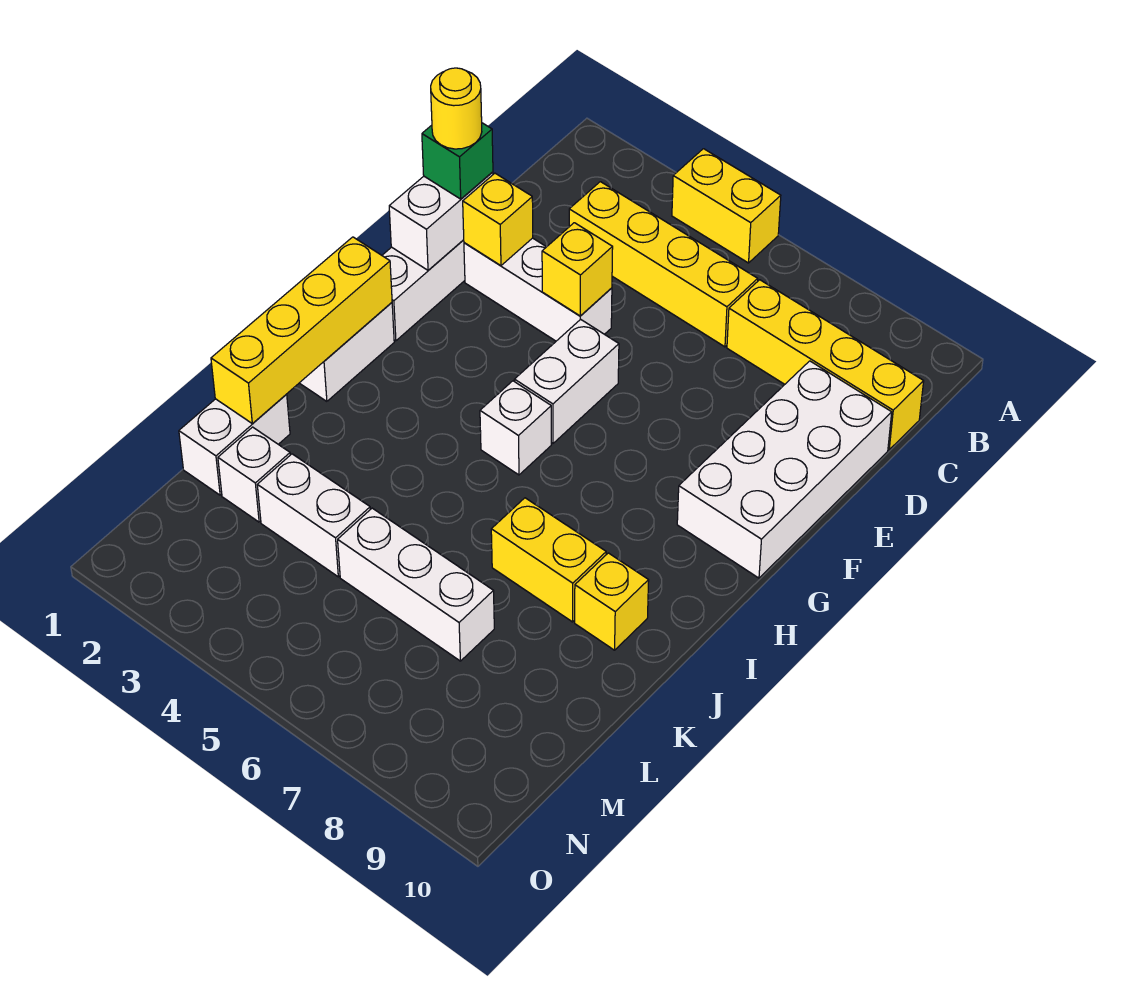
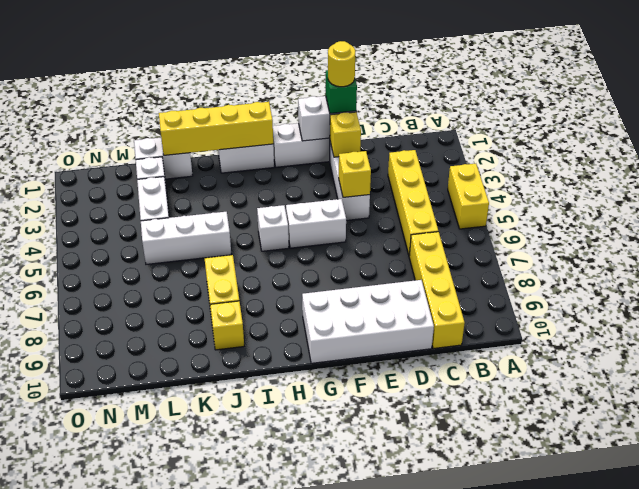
white brick L5:L7 level 1 -> white brick J5:L5 level 1

